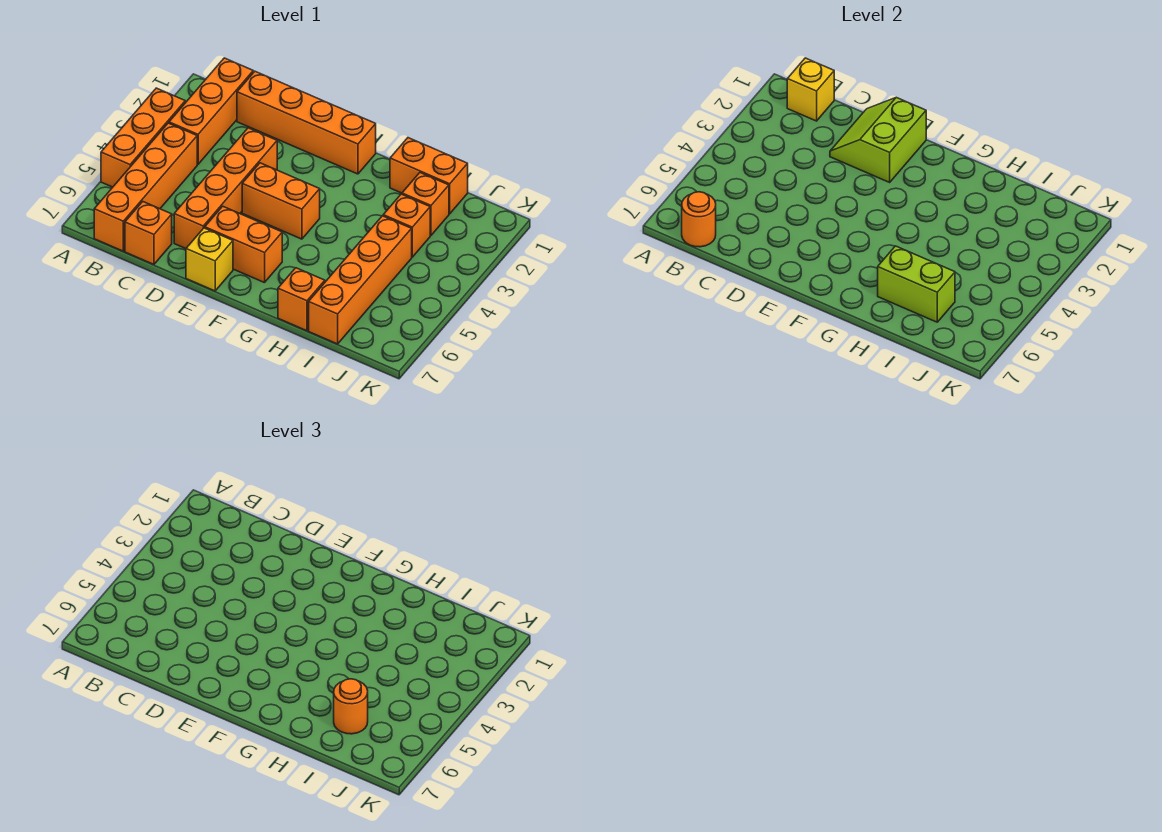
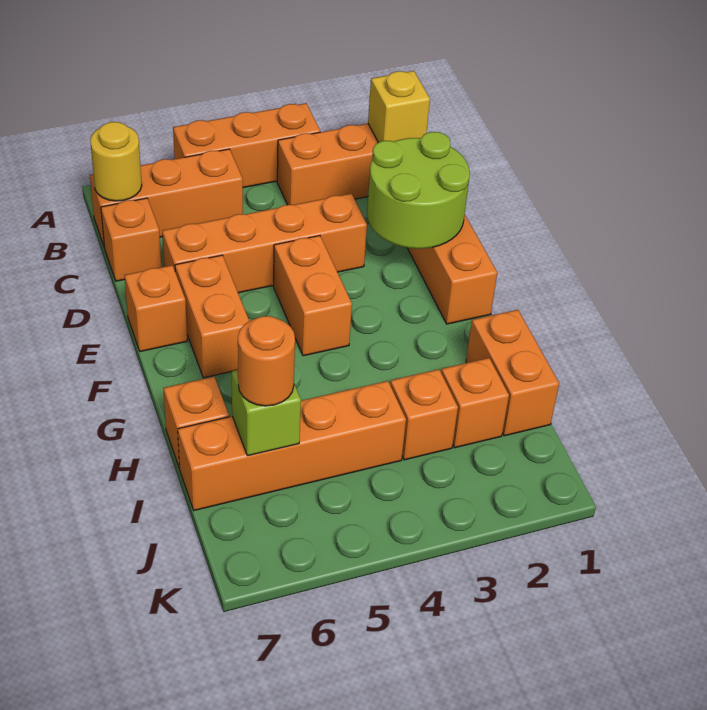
orange brick B4:B7 level 1 -> orange brick B5:B7 level 1
orange round brick B7 level 2 -> yellow round brick B7 level 2
lime slope D1:E2 level 2 top E -> lime round brick D1:E2 level 2
yellow brick E7 level 1 -> orange brick E7 level 1
lime brick H6:I6 level 2 -> lime brick I6 level 2

